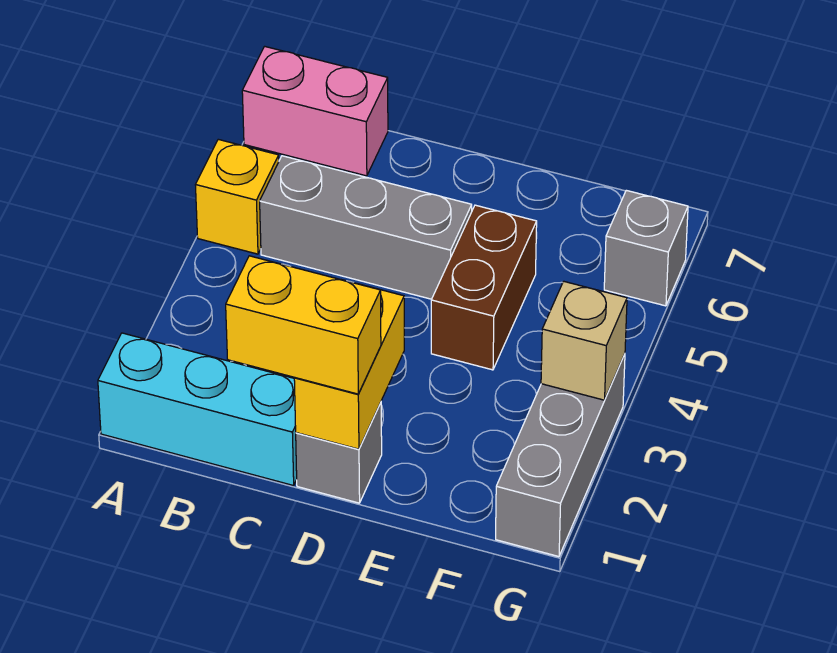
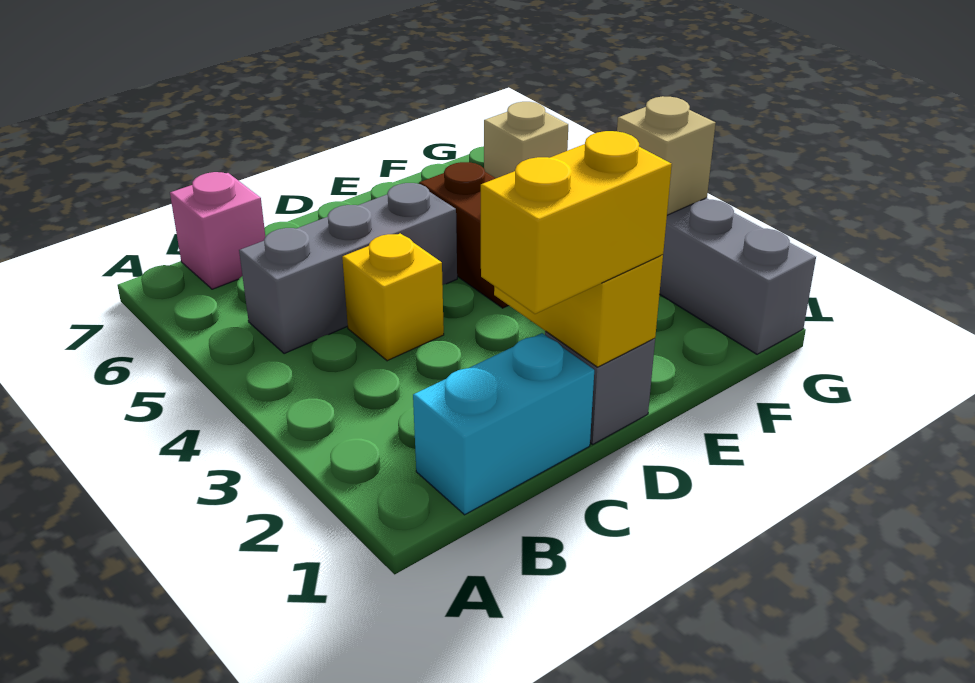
cyan brick A1:C1 level 1 -> cyan brick B1:C1 level 1
yellow brick A5 level 1 -> yellow brick C4 level 1
pink brick A7:B7 level 1 -> pink brick B7 level 1
grey brick G6 level 1 -> tan brick G6 level 1

